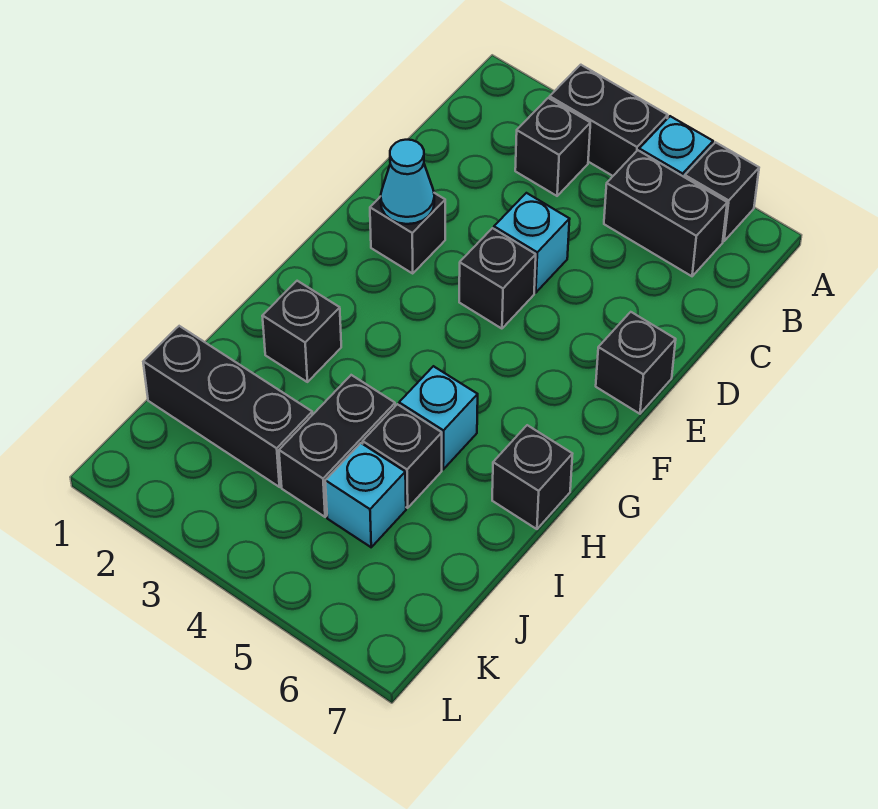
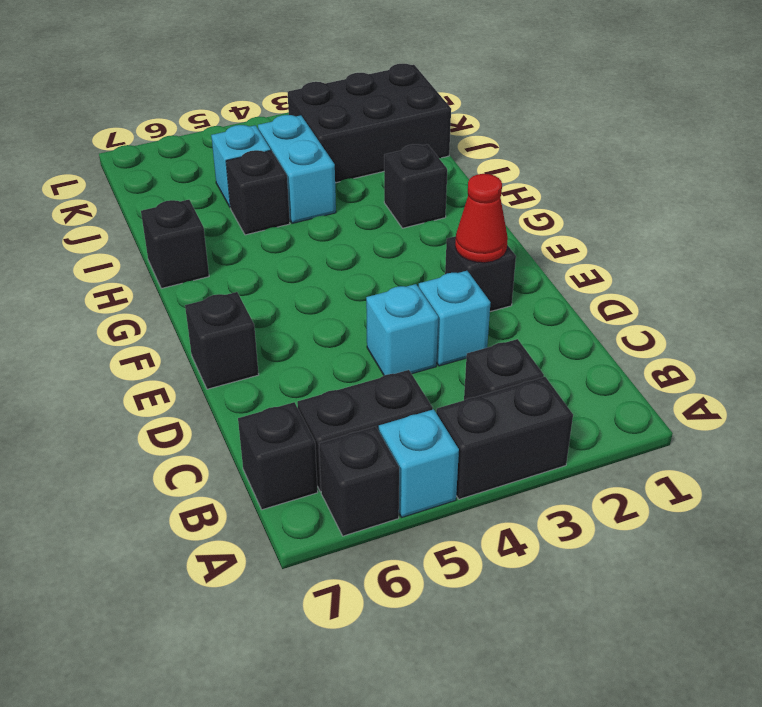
cyan cone E2 level 2 -> red cone E2 level 2
black brick E4 level 1 -> black brick B7 level 1
cyan brick H5 level 1 -> cyan brick D3 level 1
black brick I4:J4 level 1 -> cyan brick I4:J4 level 1
black brick J1:J3 level 1 -> black brick J1:K3 level 1

